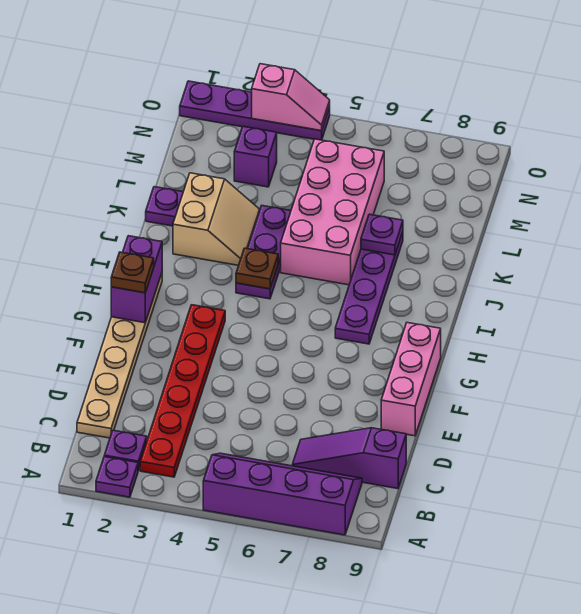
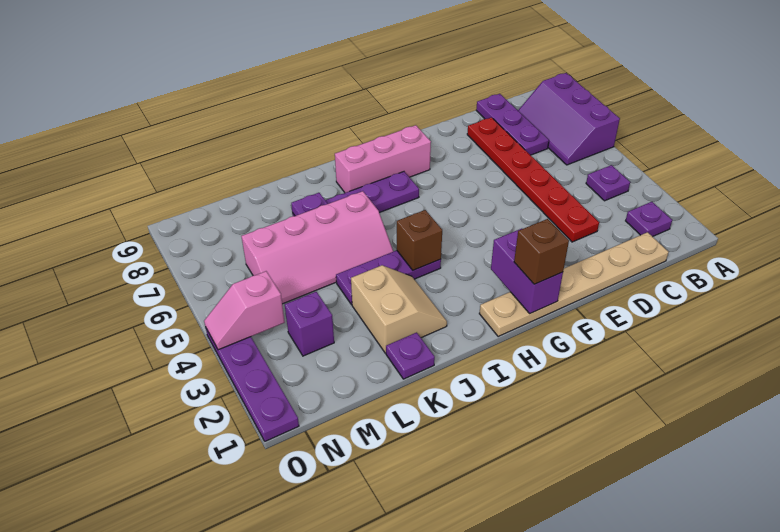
purple plate A2 level 1 -> purple plate B4 level 1
purple slope A5:B8 level 1 top A -> purple slope A6:B8 level 1 top A
red plate B3:G3 level 1 -> red plate D3:D8 level 1
purple slope C7:C9 level 1 top 9 -> purple plate C7:C9 level 1
pink brick E9:G9 level 1 -> pink brick G8:I8 level 1
purple brick G1:H1 level 2 -> purple brick G1:G2 level 2
brown plate G1 level 3 -> brown brick G1 level 3
brown plate I4 level 2 -> brown brick I4 level 2
tan slope J2:K3 level 1 top 2 -> tan slope J2:K3 level 1 top K
pink brick J5:M6 level 1 -> pink slope J5:M6 level 1 top 6
pink slope O3:O4 level 2 top 3 -> pink slope N4:O4 level 2 top N

